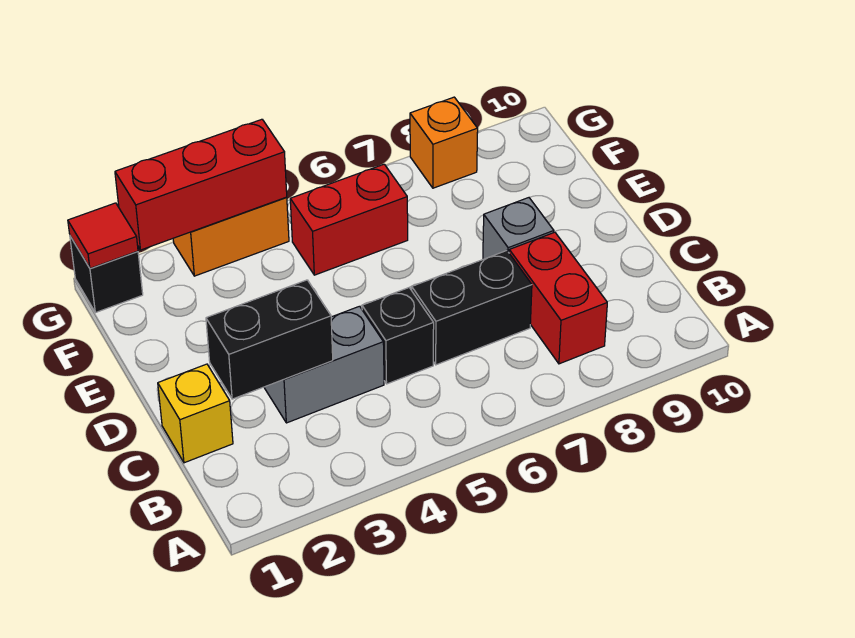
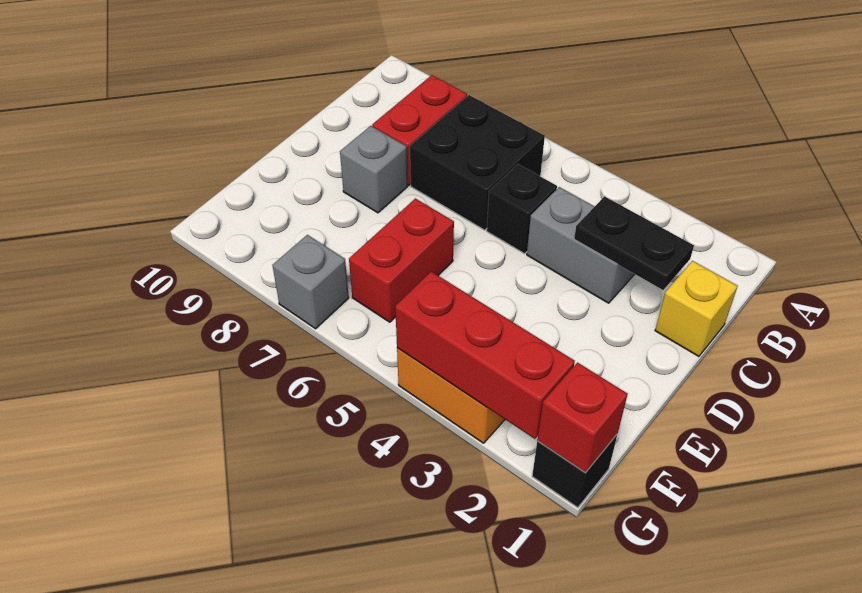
black brick C2:C3 level 2 -> black plate C2:C3 level 2
black brick C6:C7 level 1 -> black brick B6:C7 level 1
red brick F5:F6 level 1 -> red brick E6:F6 level 1
red tile G1 level 2 -> red brick G1 level 2
none -> grey brick G7 level 1
orange brick G8 level 1 -> none

